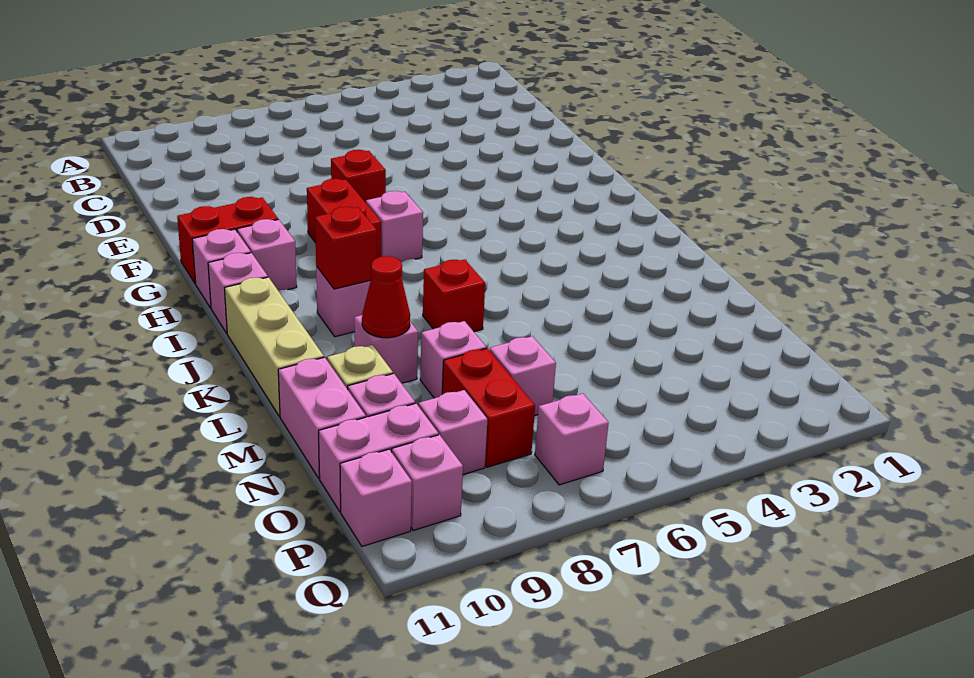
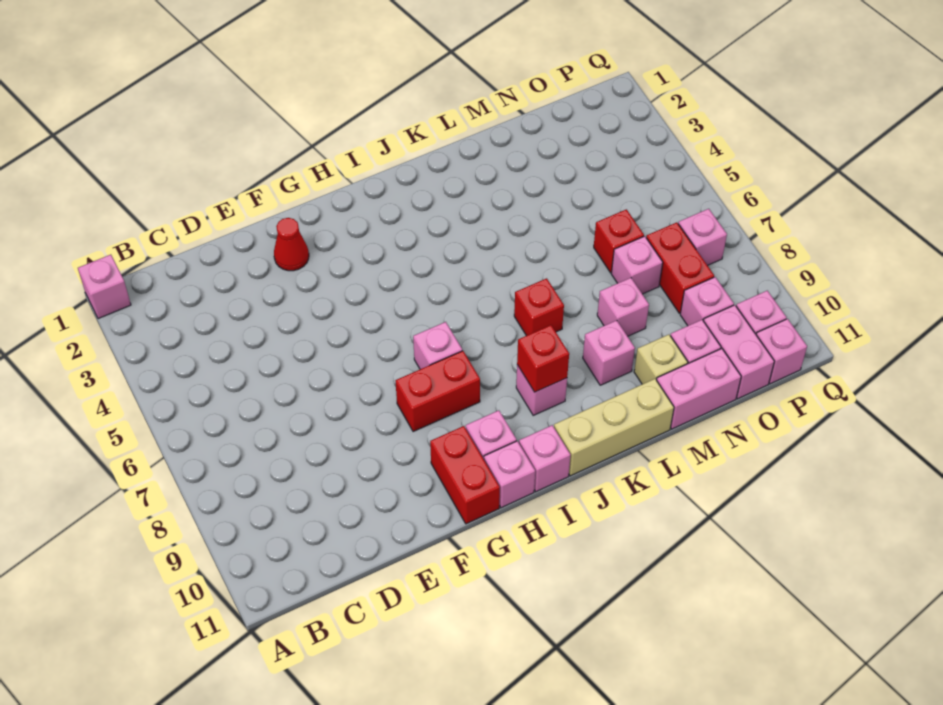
none -> pink brick A1 level 1
red brick F7 level 1 -> red brick N6 level 1
red cone L9 level 2 -> red cone F2 level 1
red brick N8:O8 level 1 -> red brick O7:O8 level 1

